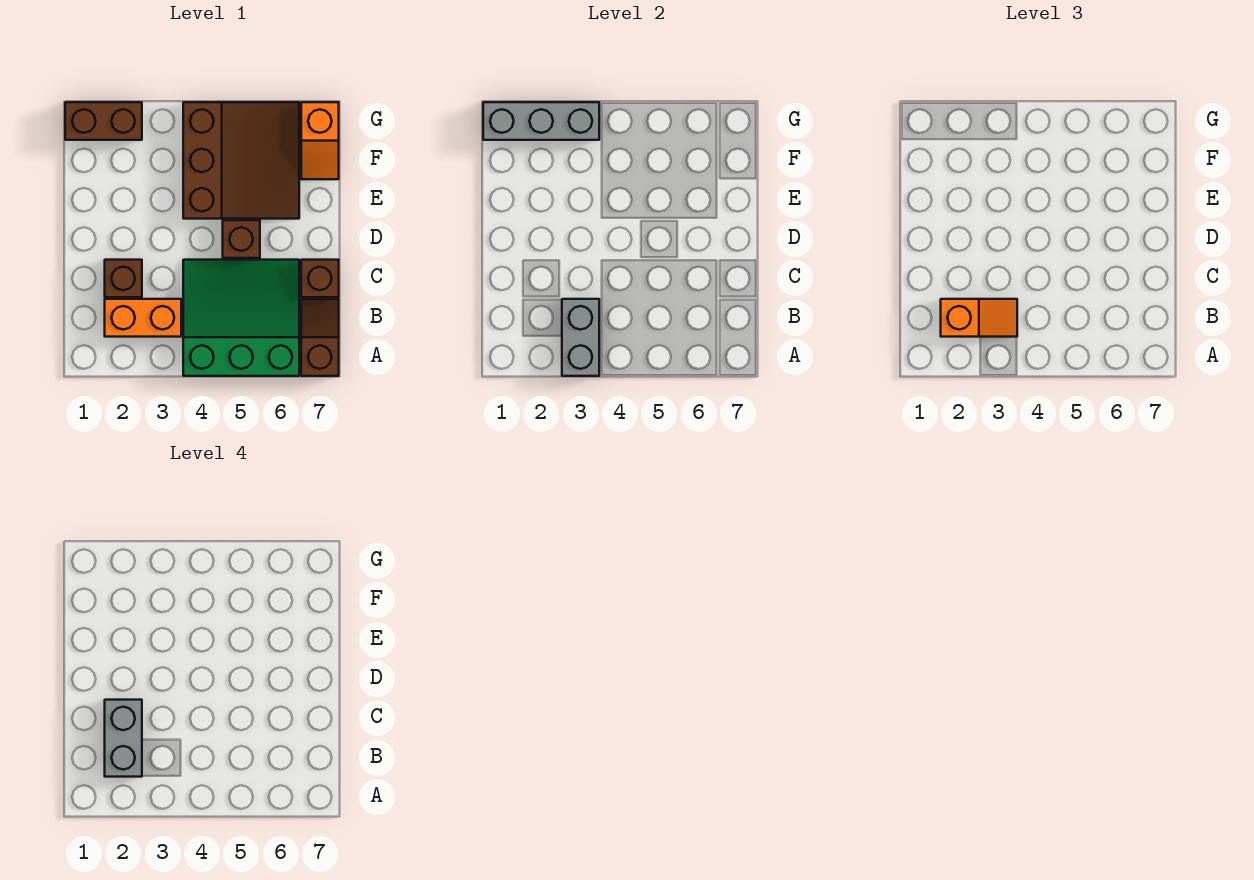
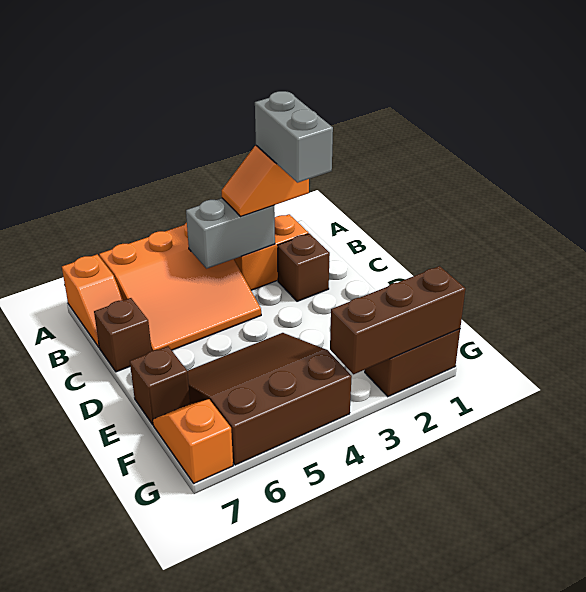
grey brick A3:B3 level 2 -> grey brick B3:B4 level 2
green slope A4:C6 level 1 top A -> orange slope A4:C6 level 1 top A
brown slope A7:B7 level 1 top A -> orange slope A7:B7 level 1 top A
brown brick D5 level 1 -> brown brick E7 level 1
brown slope E4:G6 level 1 top 4 -> brown slope E4:G6 level 1 top G
grey brick G1:G3 level 2 -> brown brick G1:G3 level 2

